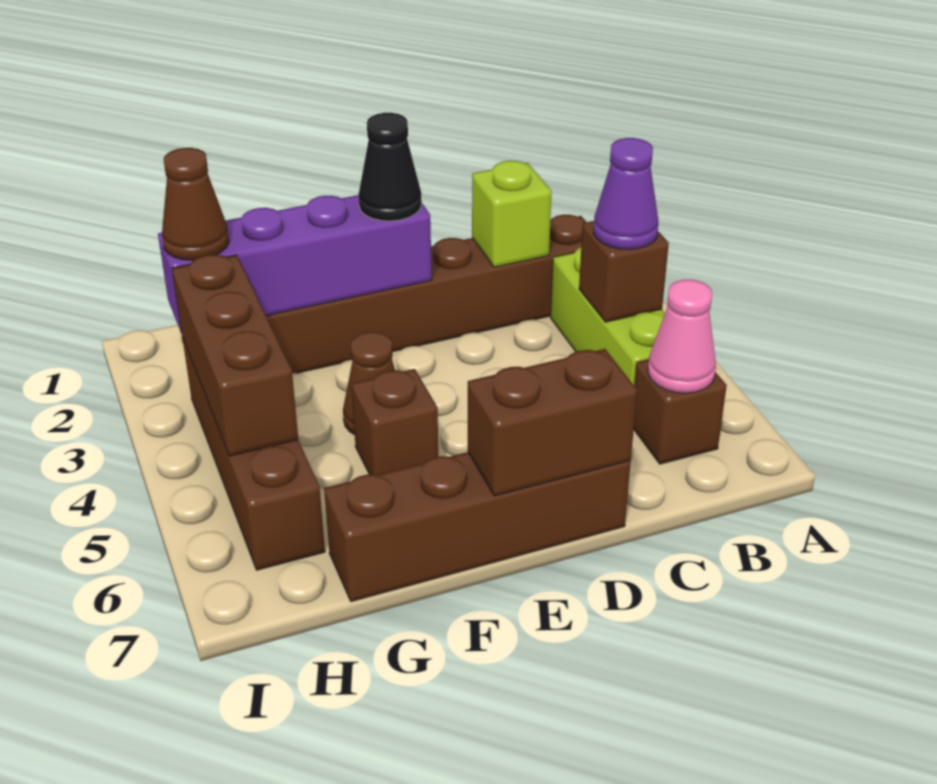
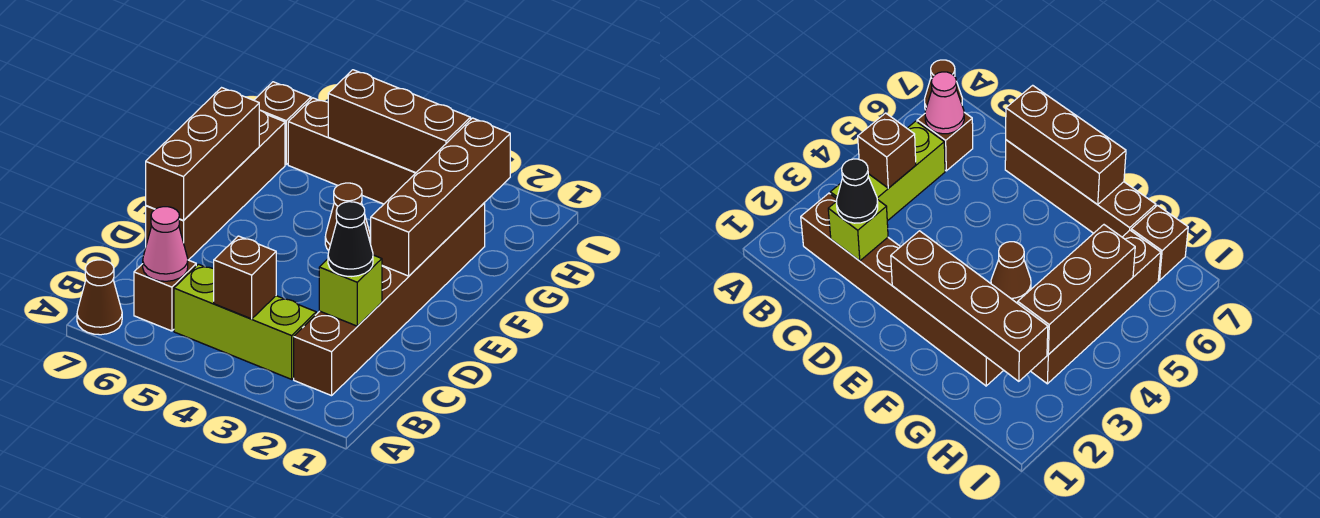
purple cone B4 level 3 -> none
brown brick D7:E7 level 2 -> brown brick D7:F7 level 2
purple brick E2:H2 level 2 -> brown brick E2:H2 level 2
black cone E2 level 3 -> black cone C2 level 3
brown brick F5 level 1 -> brown brick H7 level 1
brown cone H2 level 3 -> brown cone A7 level 1

